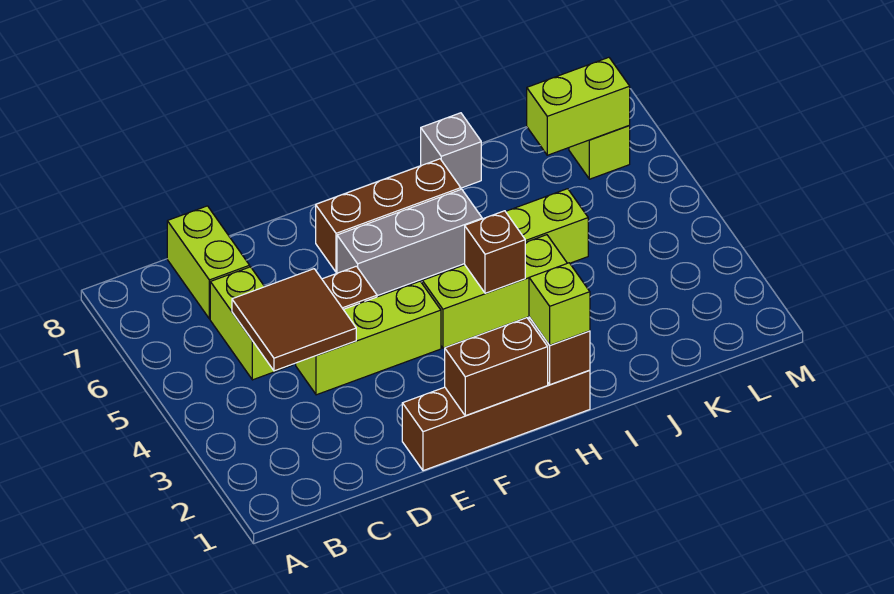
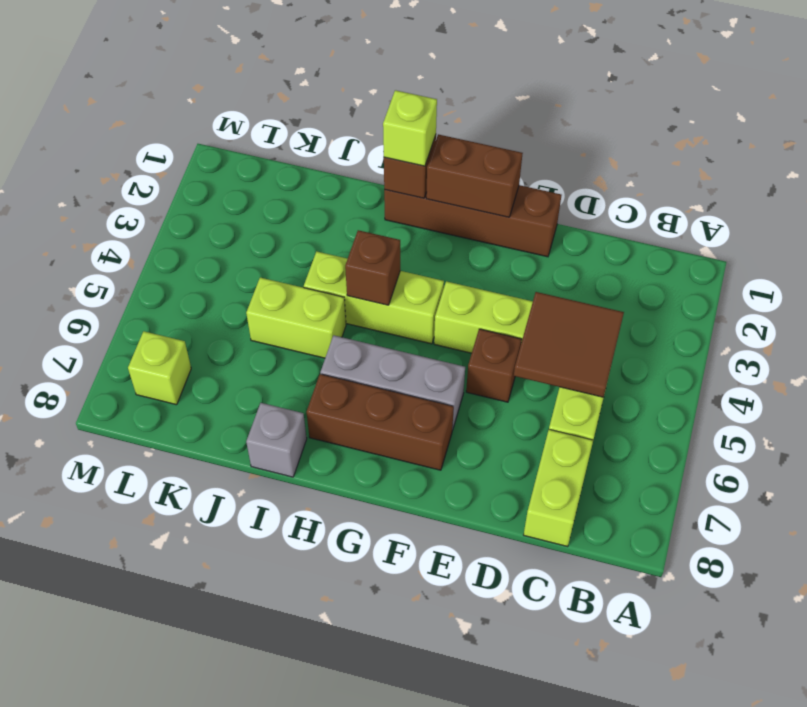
lime brick K7:L7 level 2 -> none

